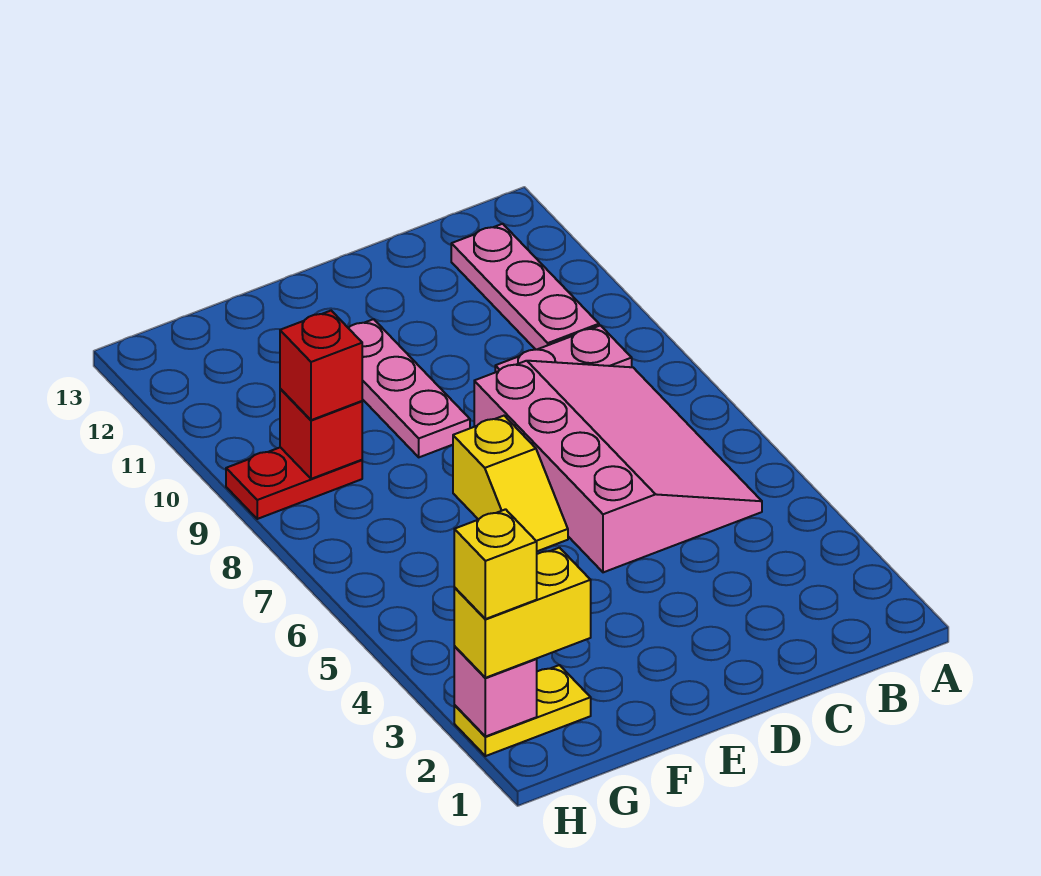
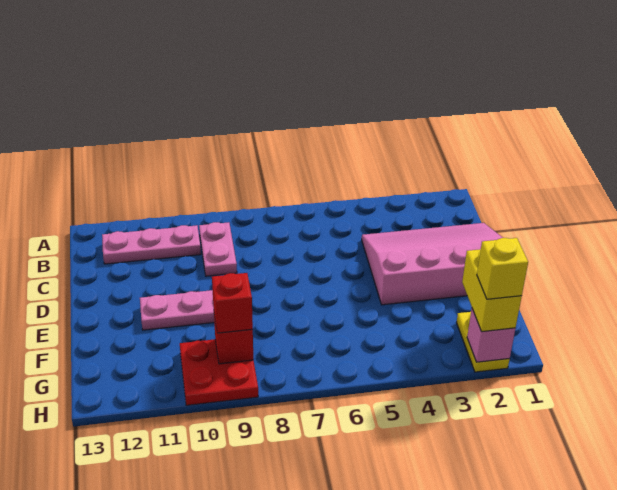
pink slope B5:D8 level 1 top D -> pink slope C1:E4 level 1 top E
yellow slope E6:E7 level 1 top 7 -> none
red plate G9:H9 level 1 -> red plate G9:H10 level 1

